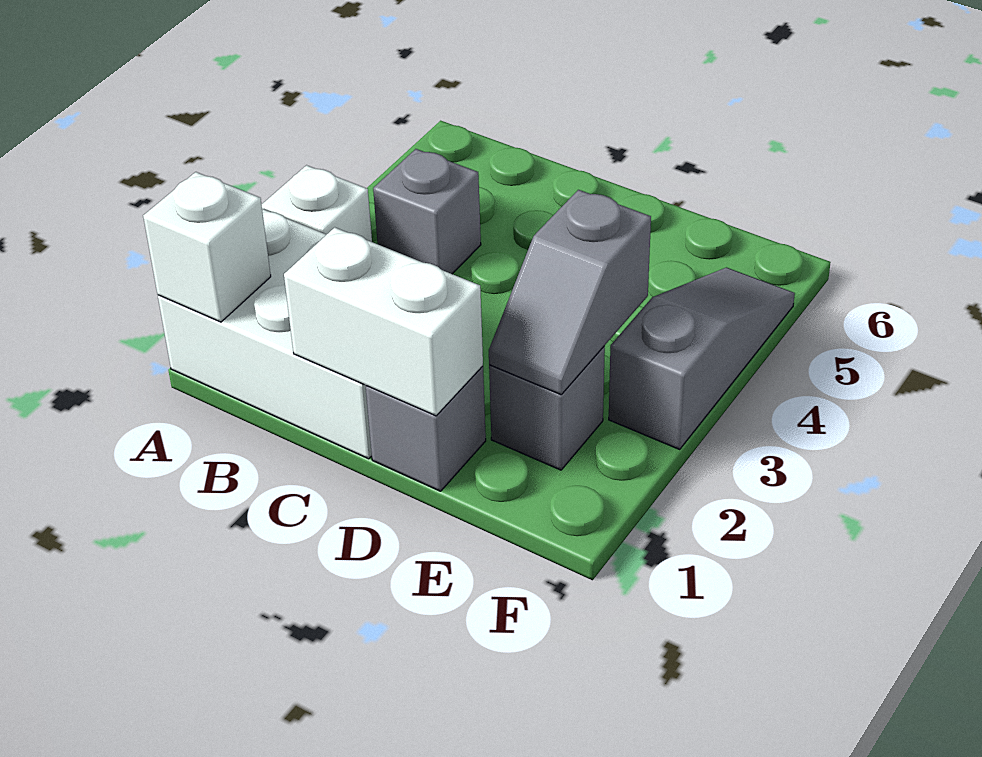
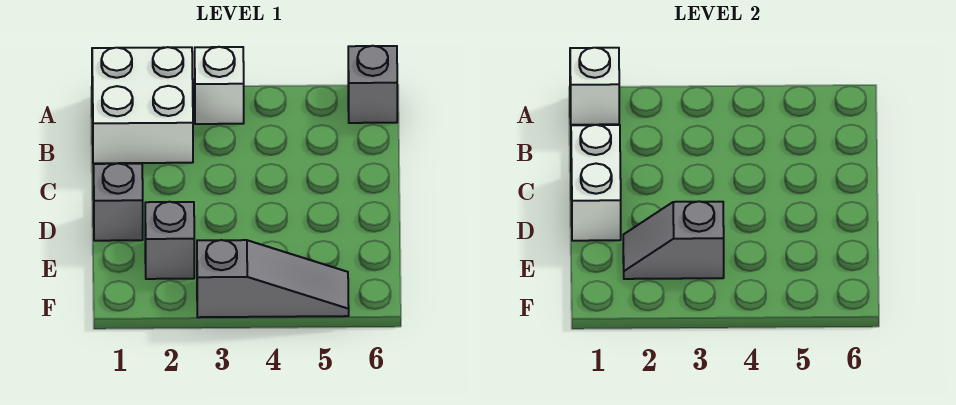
white brick A1:C2 level 1 -> white brick A1:B2 level 1
grey brick B4 level 1 -> grey brick A6 level 1

